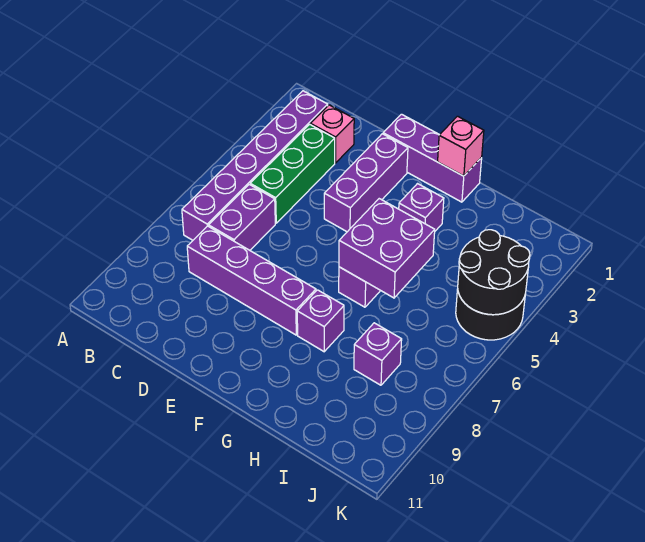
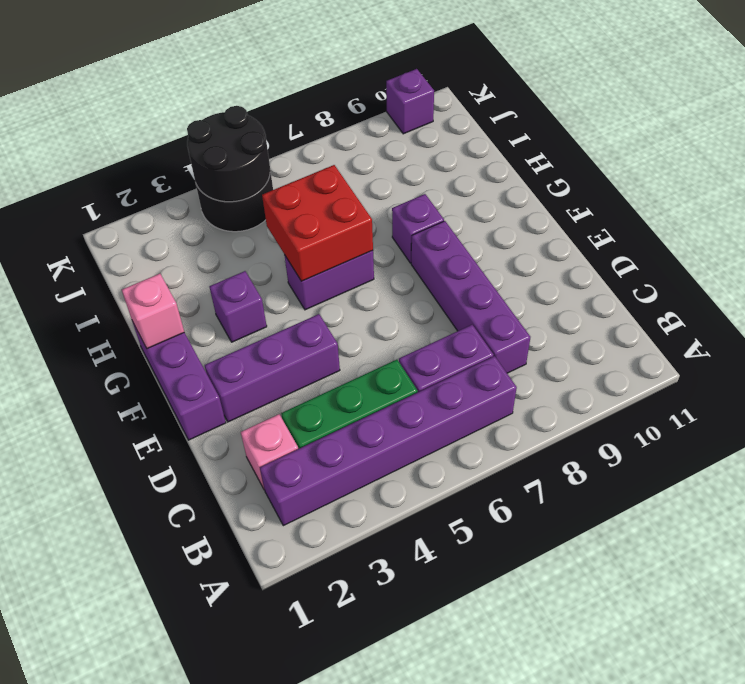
purple brick G5:H6 level 2 -> red brick G5:H6 level 2
purple brick I8 level 1 -> purple brick K10 level 1

